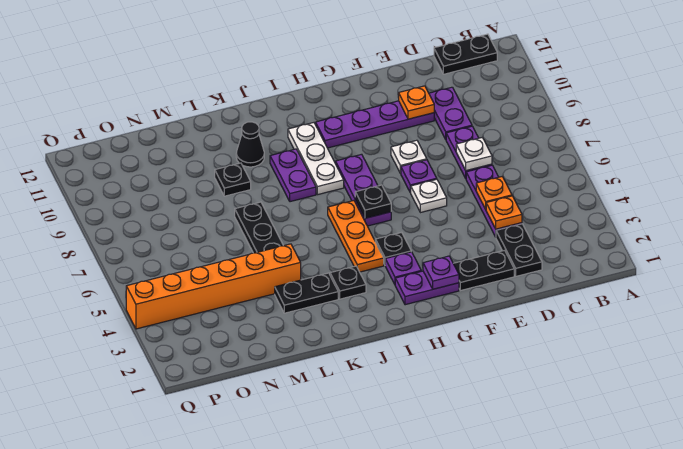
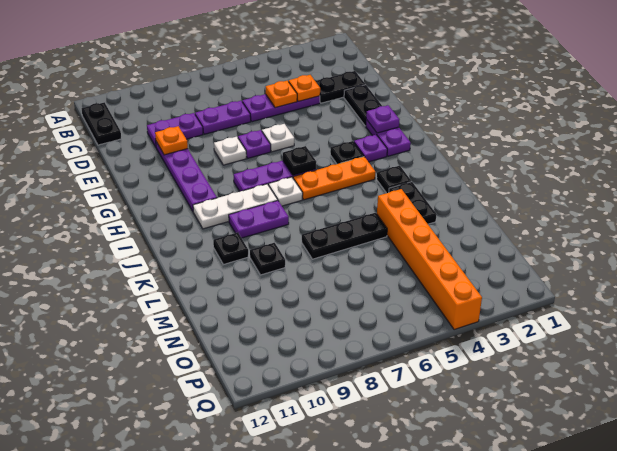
white plate D7 level 2 -> white plate I7 level 1
black cone K10 level 1 -> black plate K10 level 1

